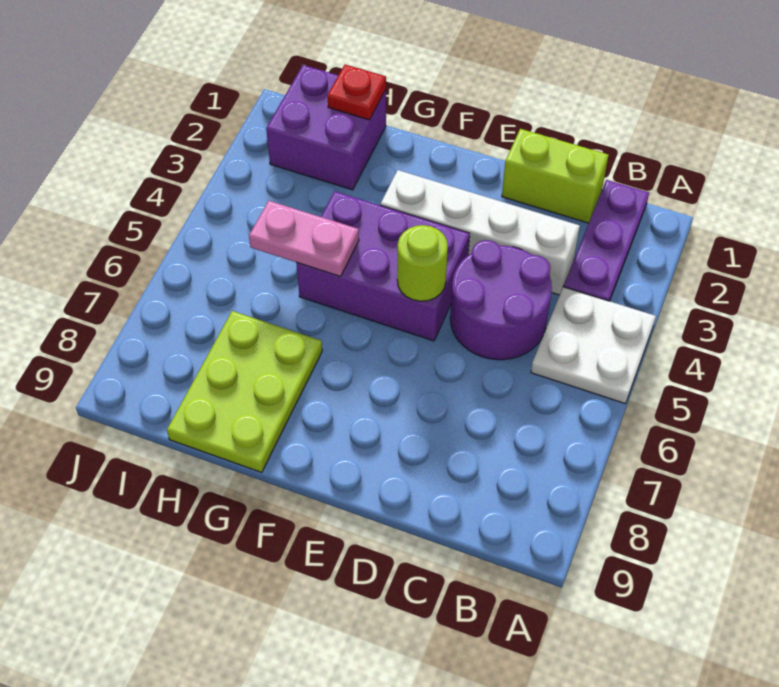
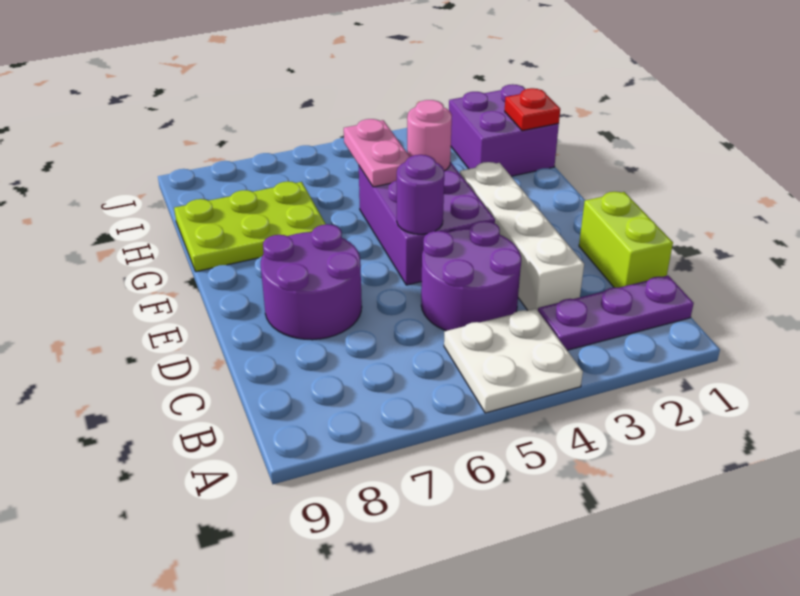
none -> purple round brick D7:E8 level 1
lime round brick E5 level 2 -> purple round brick E5 level 2
none -> pink round brick G4 level 2

